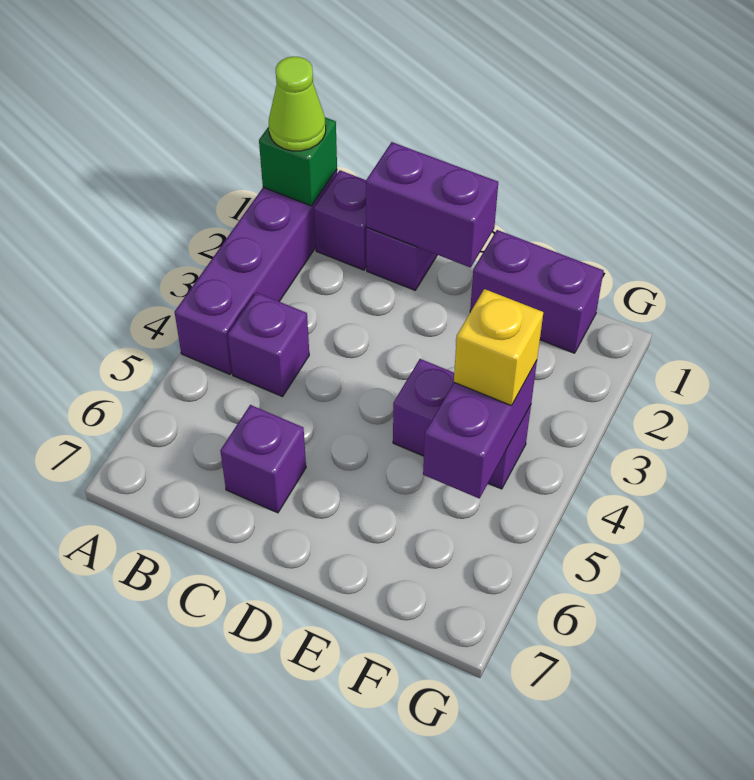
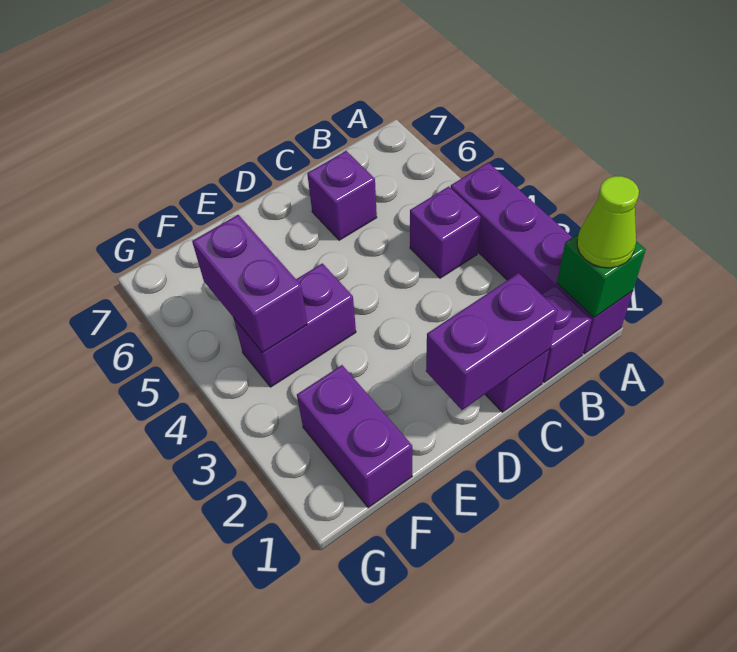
purple brick E1:F1 level 1 -> purple brick F1:F2 level 1
yellow brick F4 level 3 -> none

